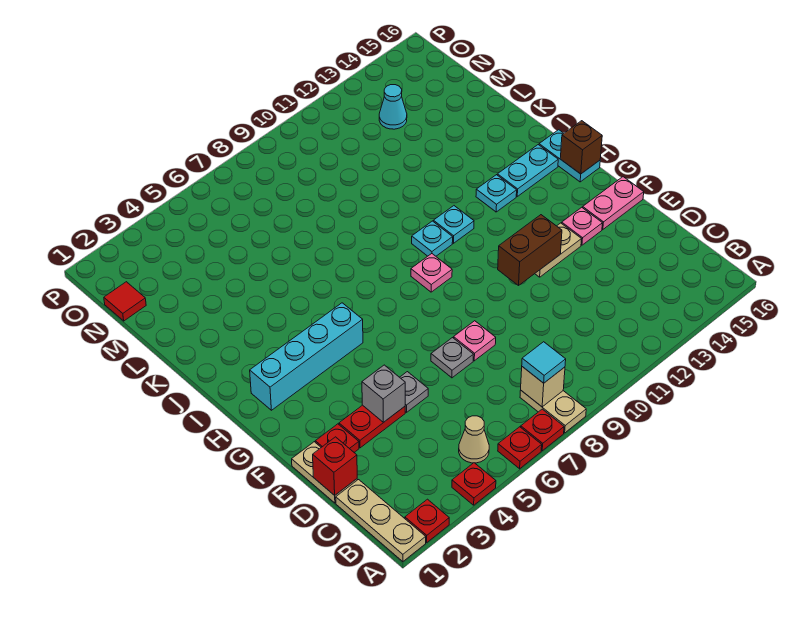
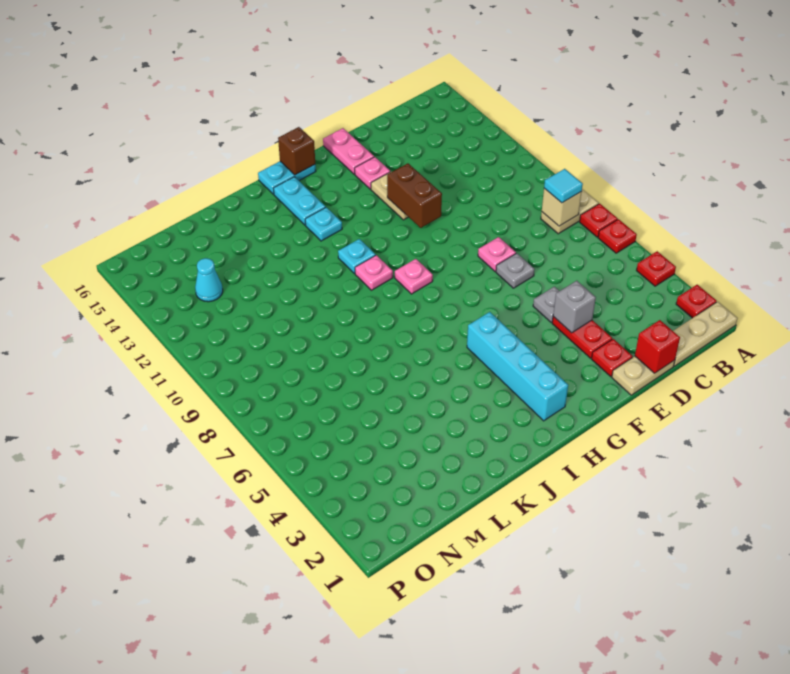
tan cone B5 level 1 -> none
cyan plate I10 level 1 -> pink plate I10 level 1
red tile N1 level 1 -> none

